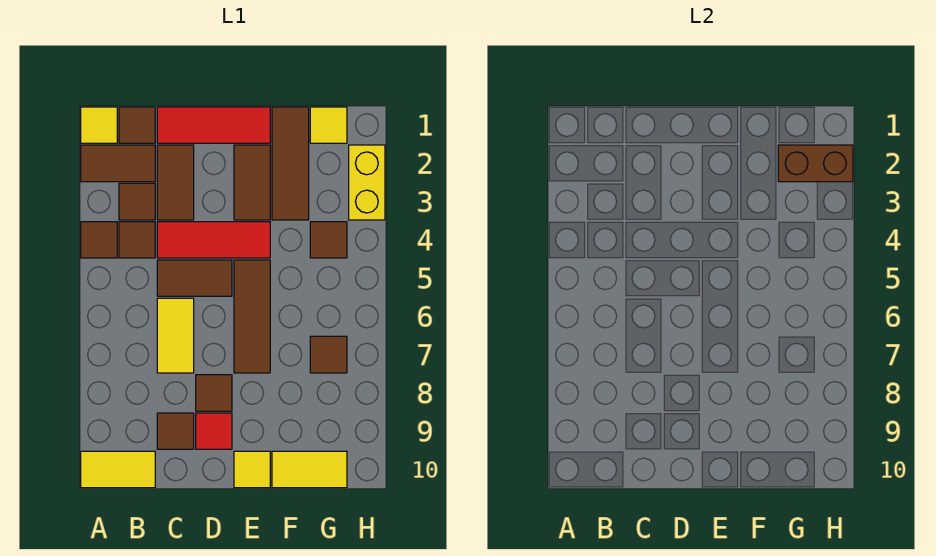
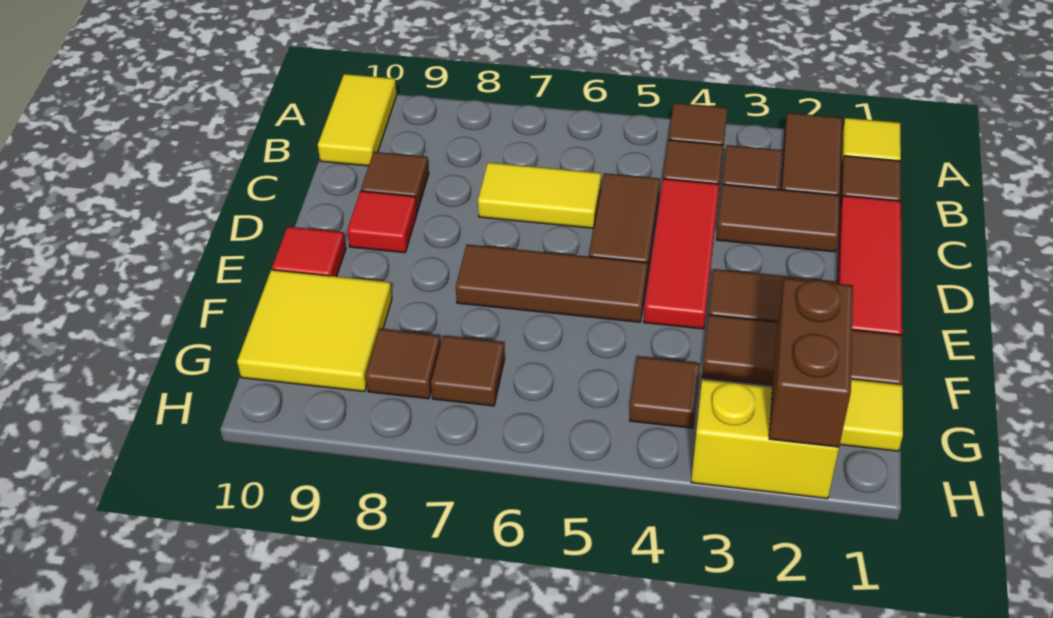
brown tile D8 level 1 -> brown tile G8 level 1
yellow tile E10 level 1 -> red tile E10 level 1
yellow tile F10:G10 level 1 -> yellow tile F9:G10 level 1

